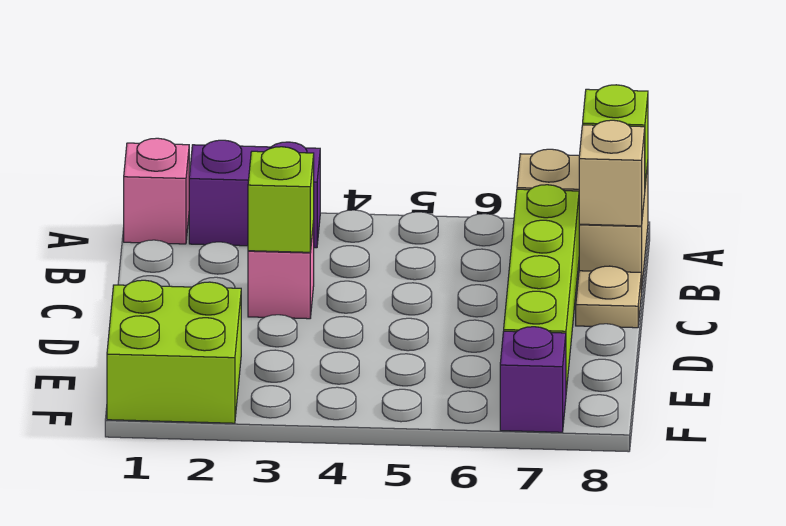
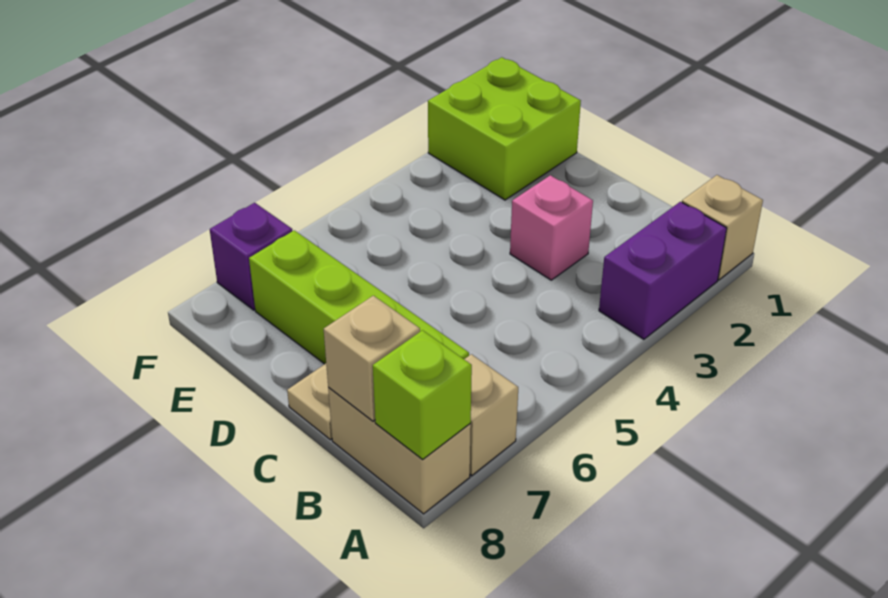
pink brick A1 level 1 -> tan brick A1 level 1
lime brick C3 level 2 -> none

